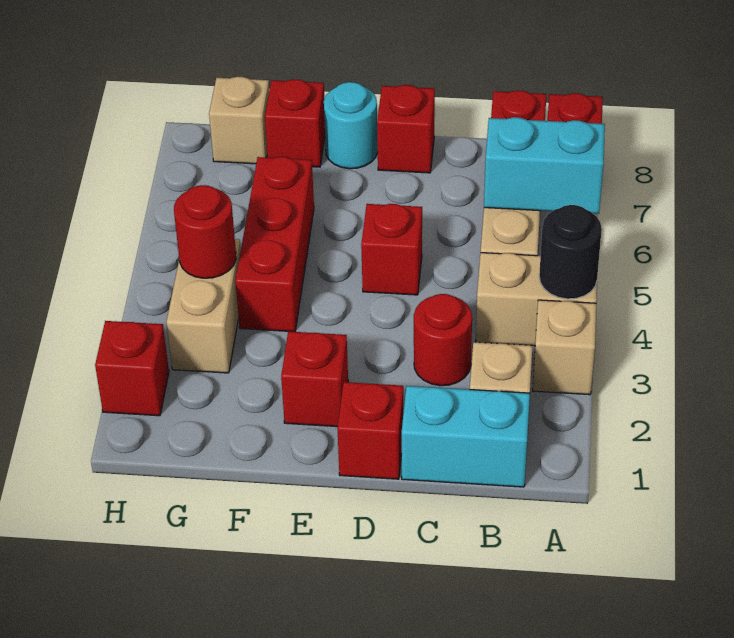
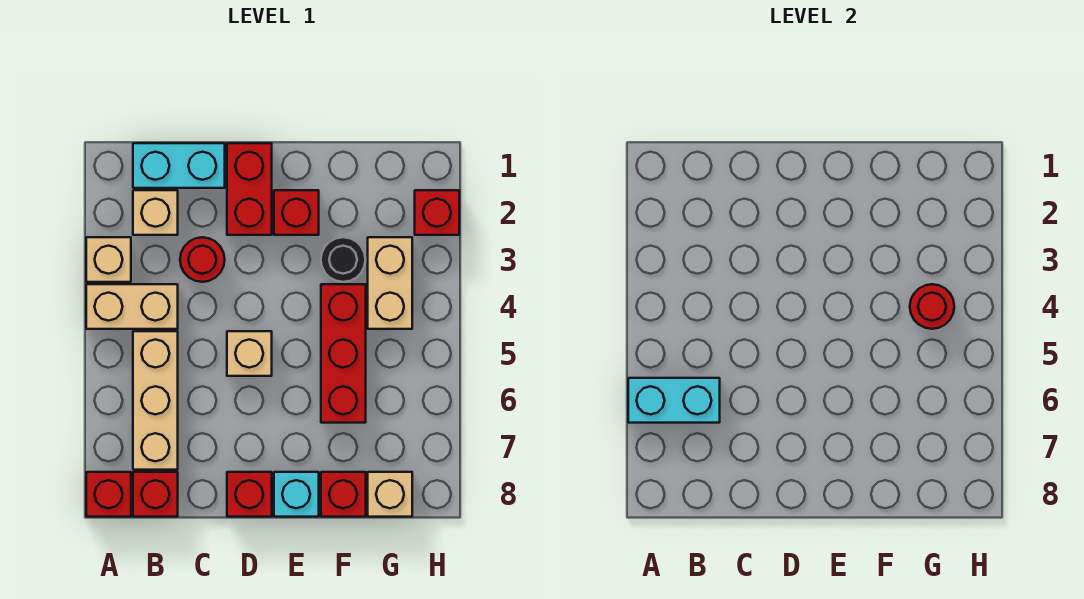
black round brick A4 level 2 -> black round brick F3 level 1
red brick D1 level 1 -> red brick D1:D2 level 1
red brick D5 level 1 -> tan brick D5 level 1
cyan round brick E8 level 1 -> cyan brick E8 level 1

